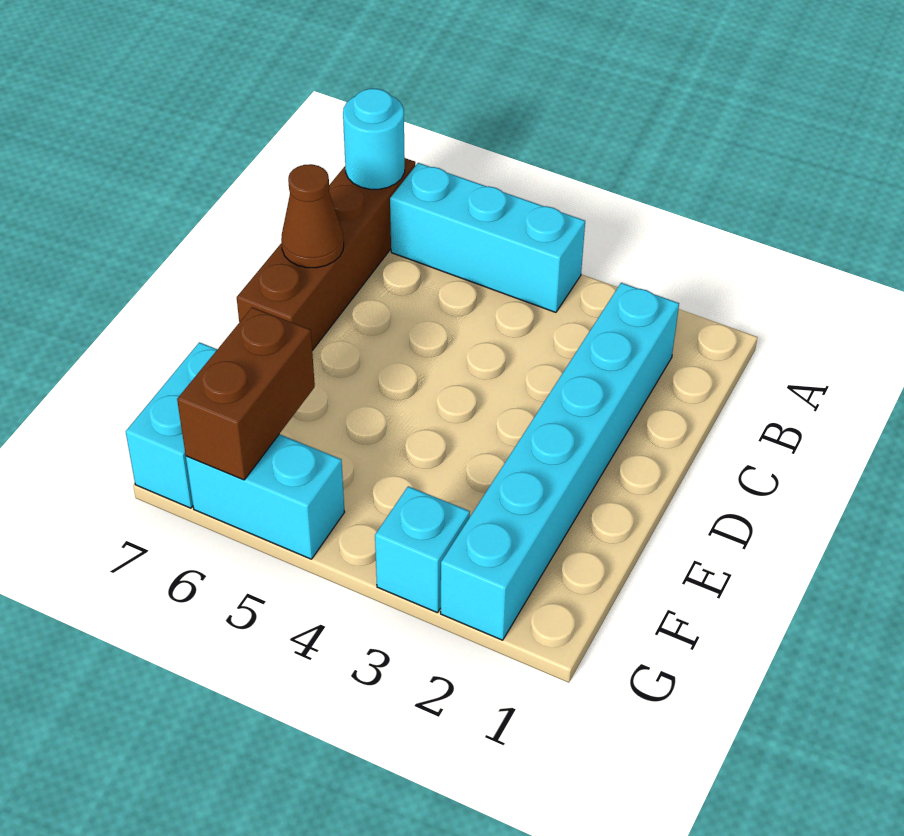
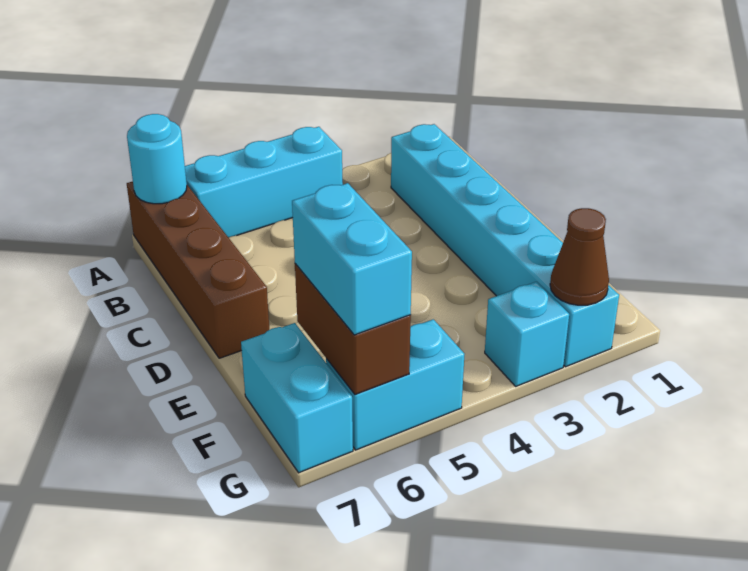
brown cone C7 level 2 -> brown cone G2 level 2
none -> cyan brick F6:G6 level 3

